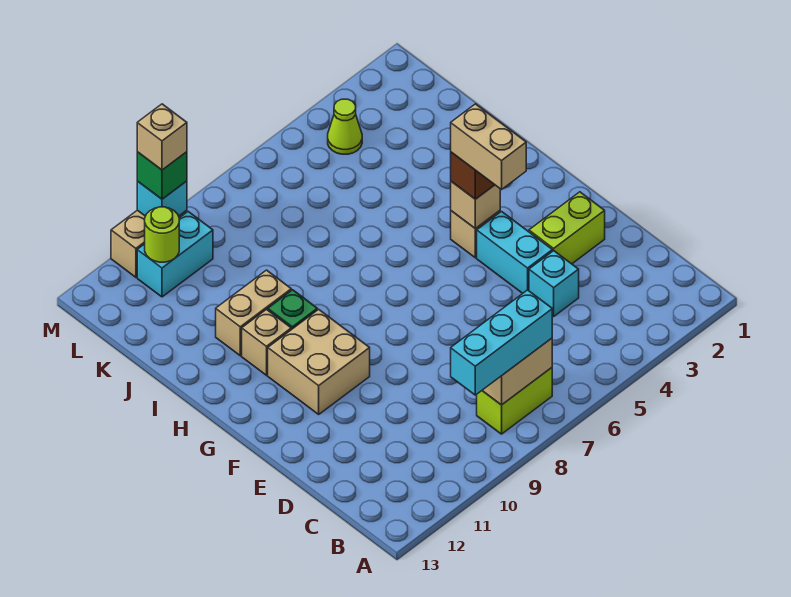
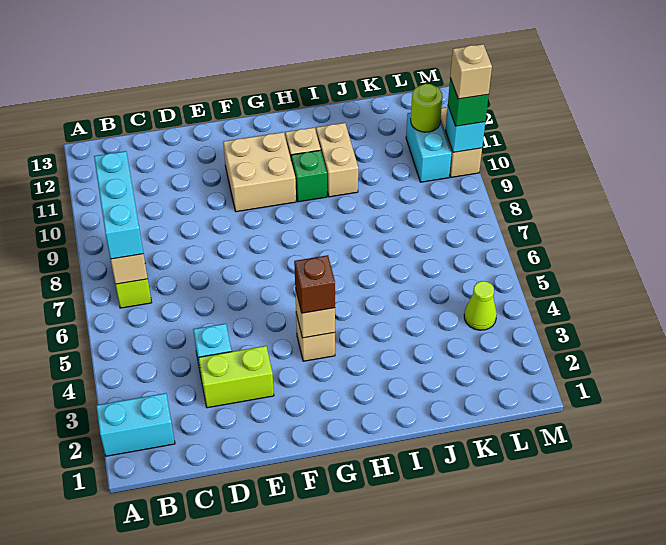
lime brick E2:E3 level 1 -> lime brick D3:E3 level 1
cyan brick E4:F4 level 1 -> cyan brick A2:B2 level 1
tan brick F4:G4 level 4 -> none

